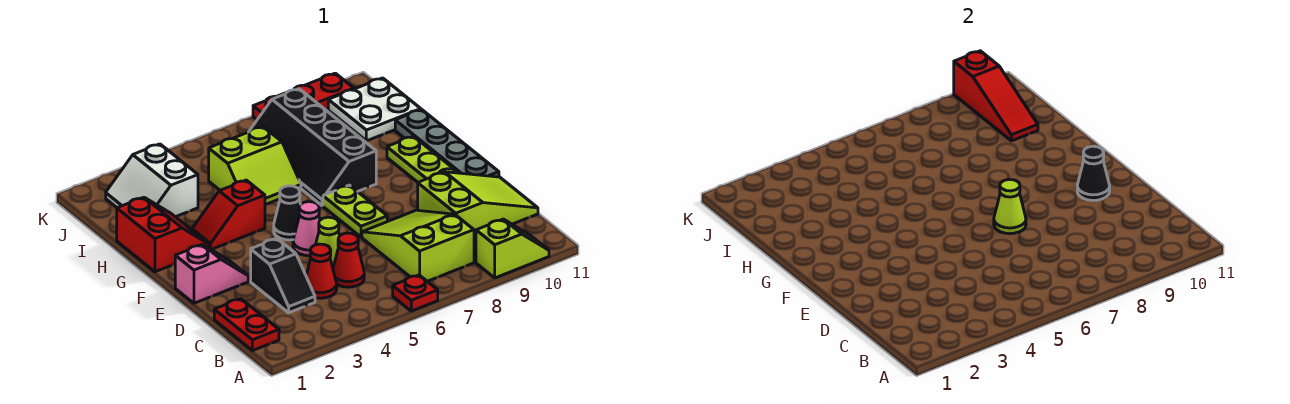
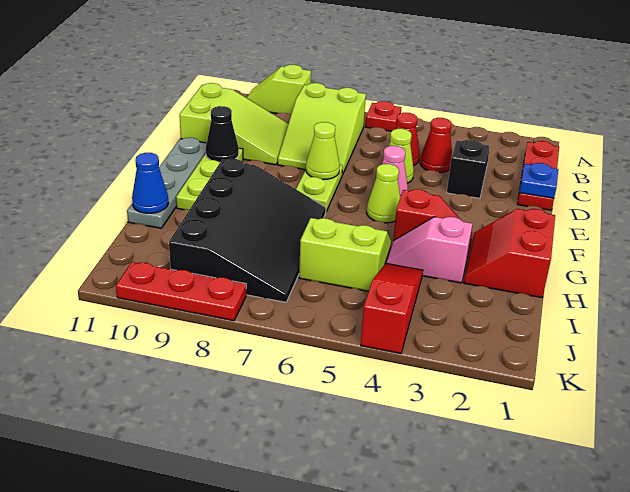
red plate B1:C1 level 1 -> red plate B1:D1 level 1
lime slope C9:D11 level 1 top 9 -> lime slope C9:D11 level 1 top 11
none -> blue plate D1 level 2
pink slope E1:E2 level 1 top 1 -> pink slope H3:H4 level 1 top 3
black cone F5 level 1 -> lime cone F5 level 1
black slope G7:J8 level 1 top 8 -> black slope G7:J9 level 1 top 9
none -> blue cone H11 level 2
white slope I2:J3 level 1 top 3 -> none
white plate I10:J11 level 1 -> none
red slope I10:K10 level 2 top K -> red slope I4:K4 level 1 top K

